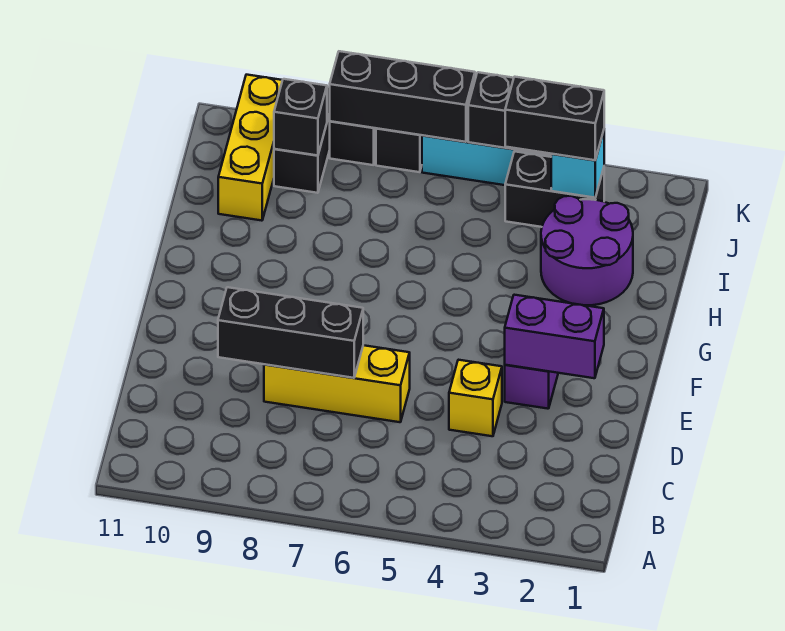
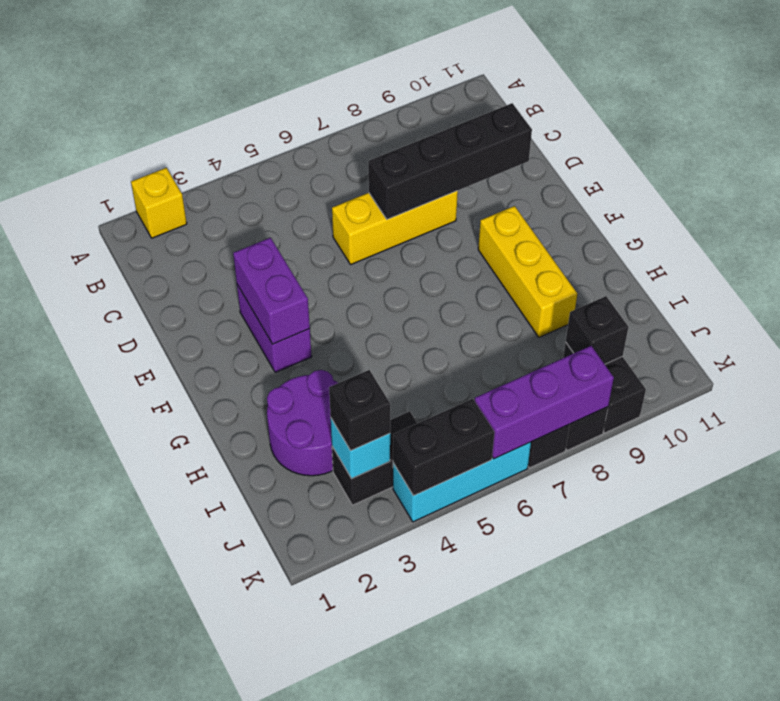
yellow brick D4 level 1 -> yellow brick A2 level 1
black brick D7:D9 level 2 -> black brick D7:D10 level 2
purple brick E2:E3 level 2 -> purple brick E3:F3 level 2
yellow brick I10:K10 level 1 -> yellow brick F9:H9 level 1
black brick J3:J4 level 3 -> black brick J3 level 3
black brick K6:K8 level 2 -> purple brick K6:K8 level 2

